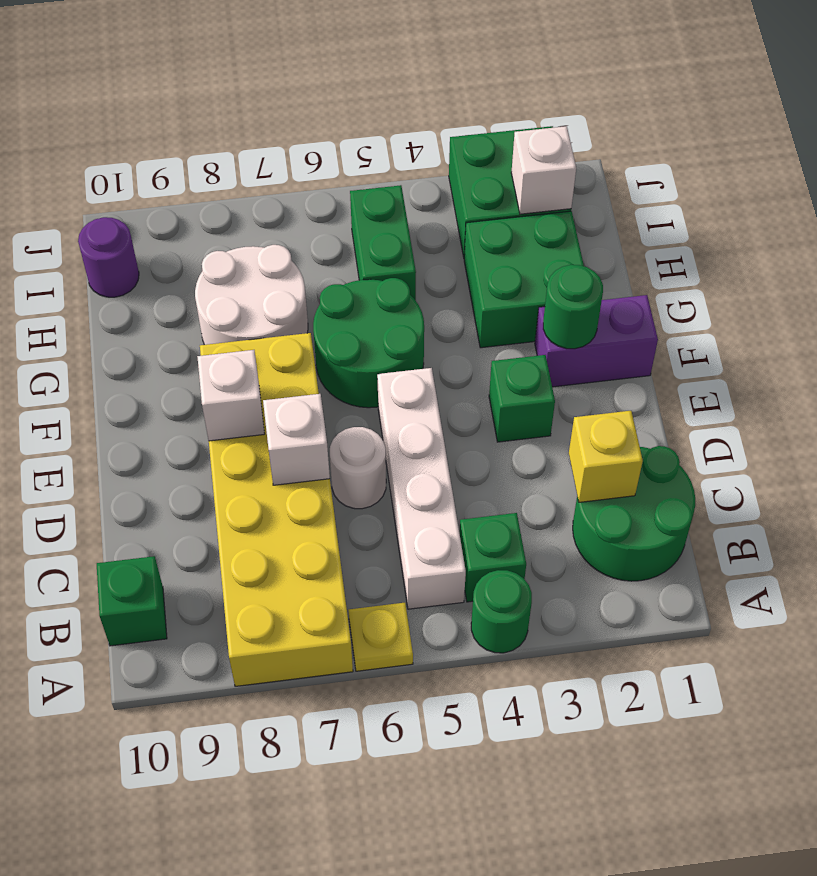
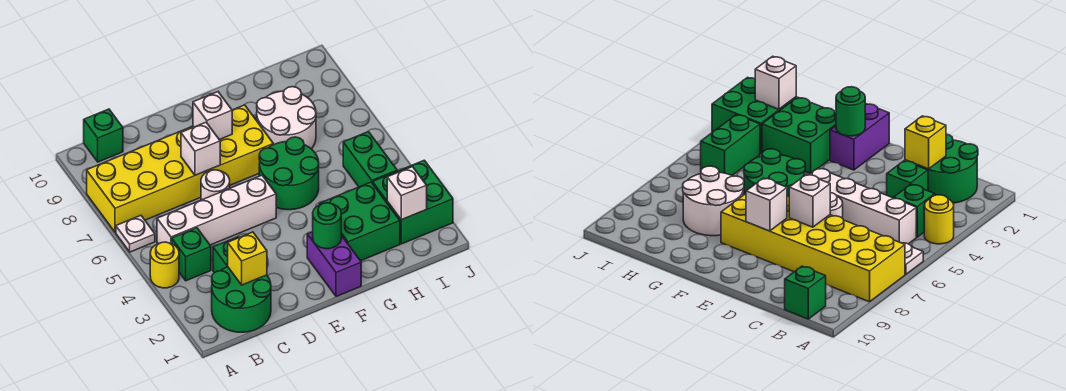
green round brick A4 level 1 -> yellow round brick A4 level 1
yellow plate A6 level 1 -> white plate A6 level 1
green brick E3 level 1 -> green brick C3 level 1
green brick H5:I5 level 1 -> green brick I4:I5 level 1
purple round brick I10 level 1 -> none

